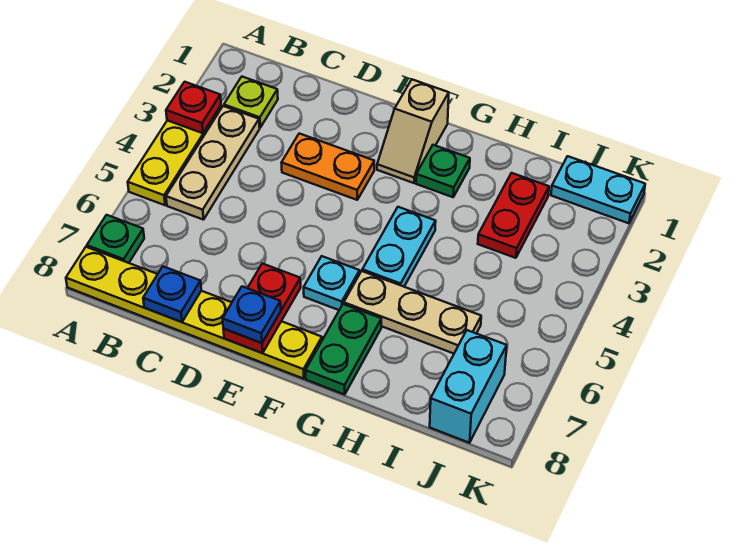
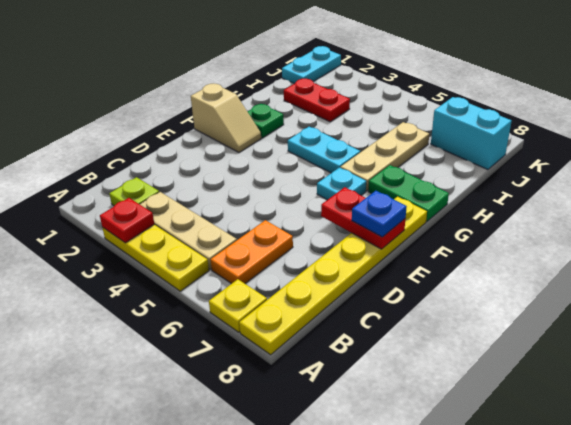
green plate A7 level 1 -> yellow plate A7 level 1
blue plate C8 level 2 -> none
orange plate D3:E3 level 1 -> orange plate B6:C6 level 1

